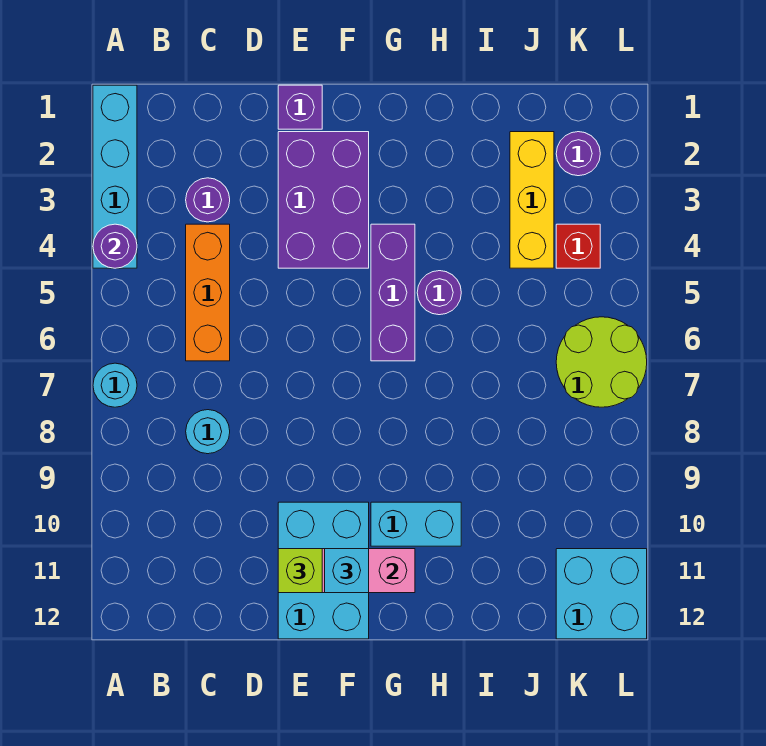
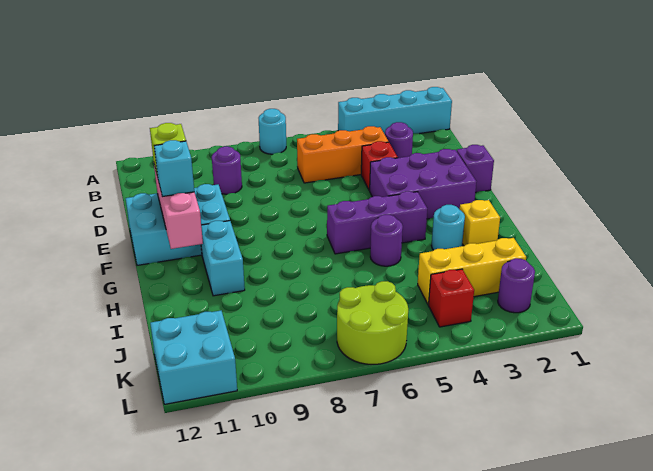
purple round brick A4 level 2 -> purple round brick C9 level 1
cyan round brick C8 level 1 -> cyan round brick H3 level 1
none -> red brick D4 level 1
none -> yellow brick H2 level 1

